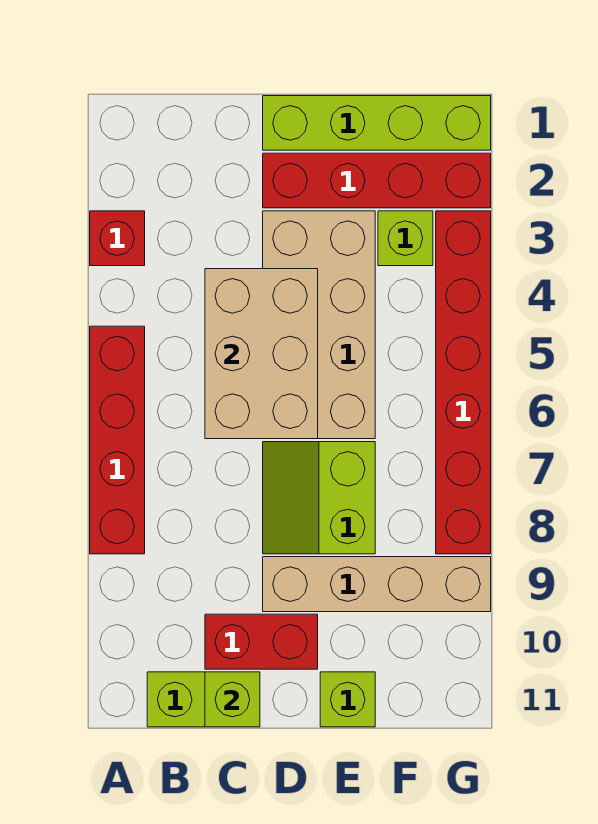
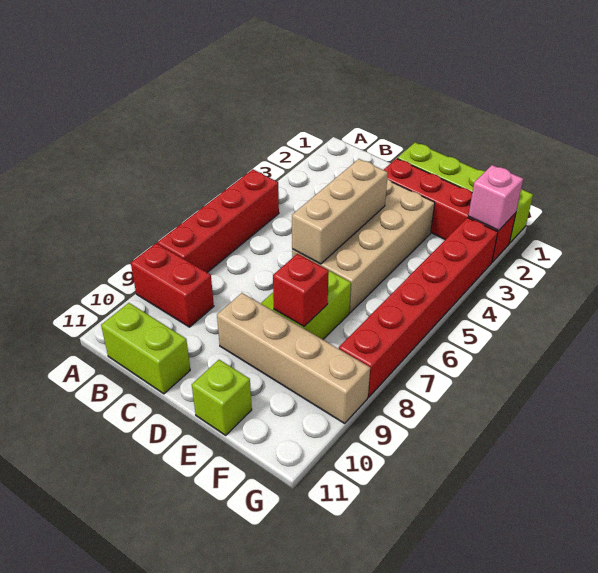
red brick A3 level 1 -> red brick E8 level 2
tan brick C4:D6 level 2 -> tan brick D4:D6 level 2
red brick C10:D10 level 1 -> red brick A9:B9 level 1
lime brick C11 level 2 -> none
lime brick F3 level 1 -> none
none -> pink brick G2 level 2

